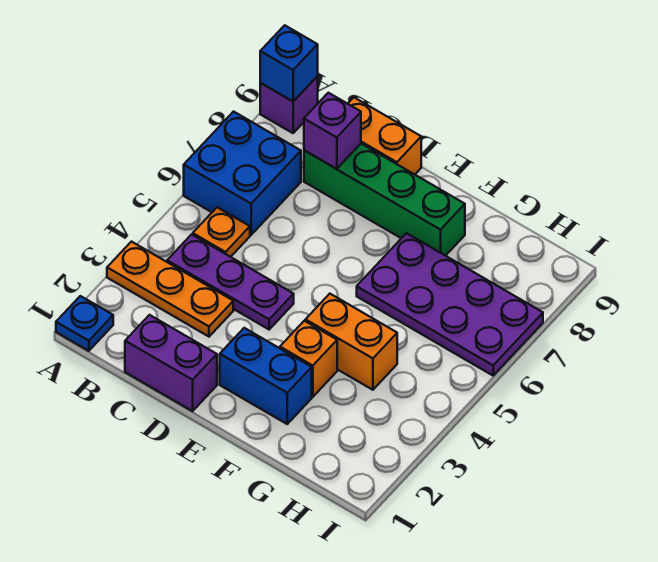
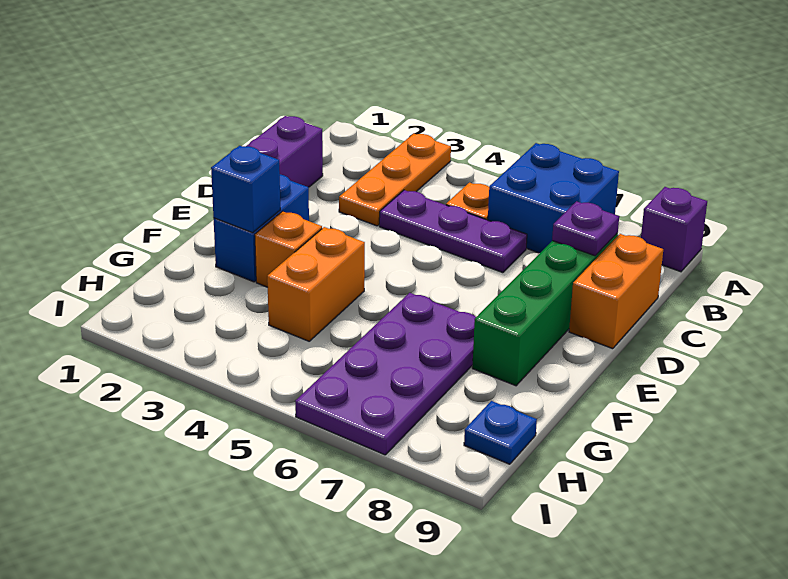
blue plate A1 level 1 -> blue plate H9 level 1
blue brick A9 level 2 -> blue brick F2 level 2
purple plate B4:D4 level 1 -> purple plate C4:C6 level 1
purple brick C8 level 2 -> purple plate C8 level 2

